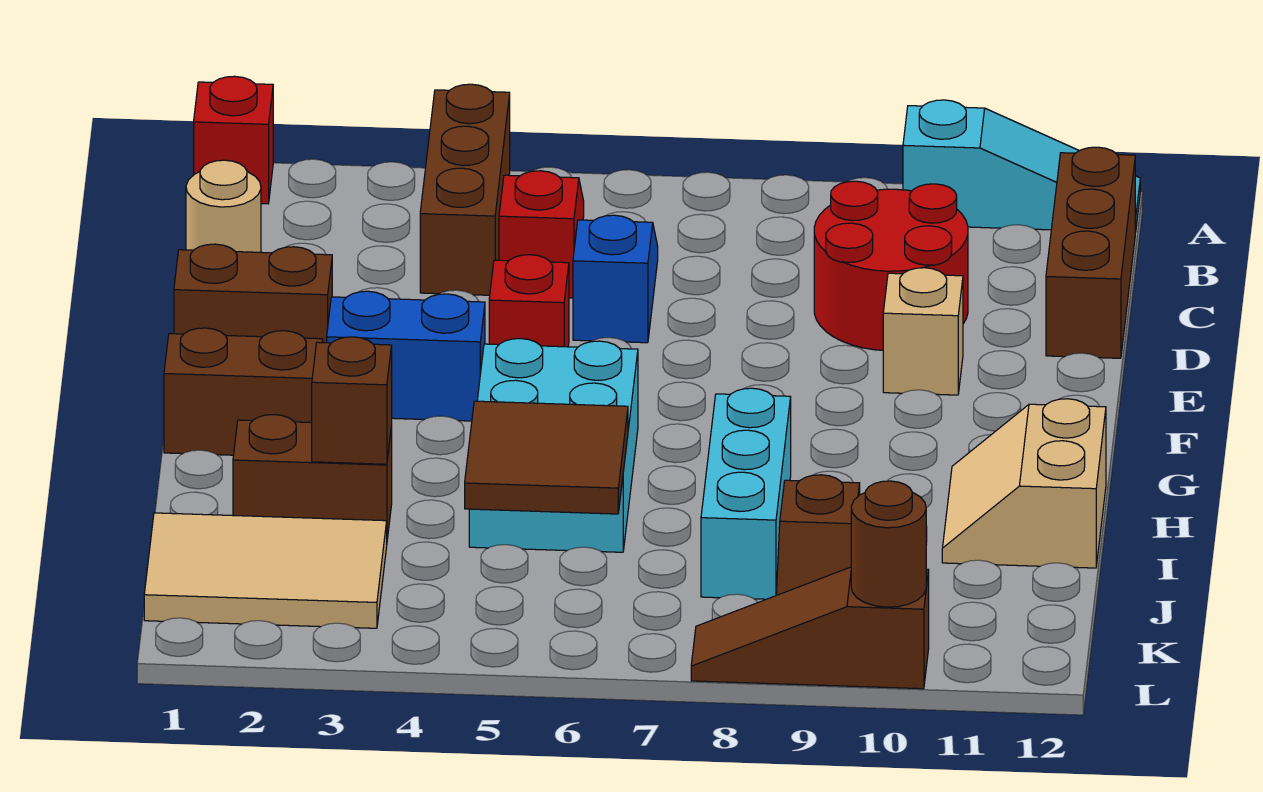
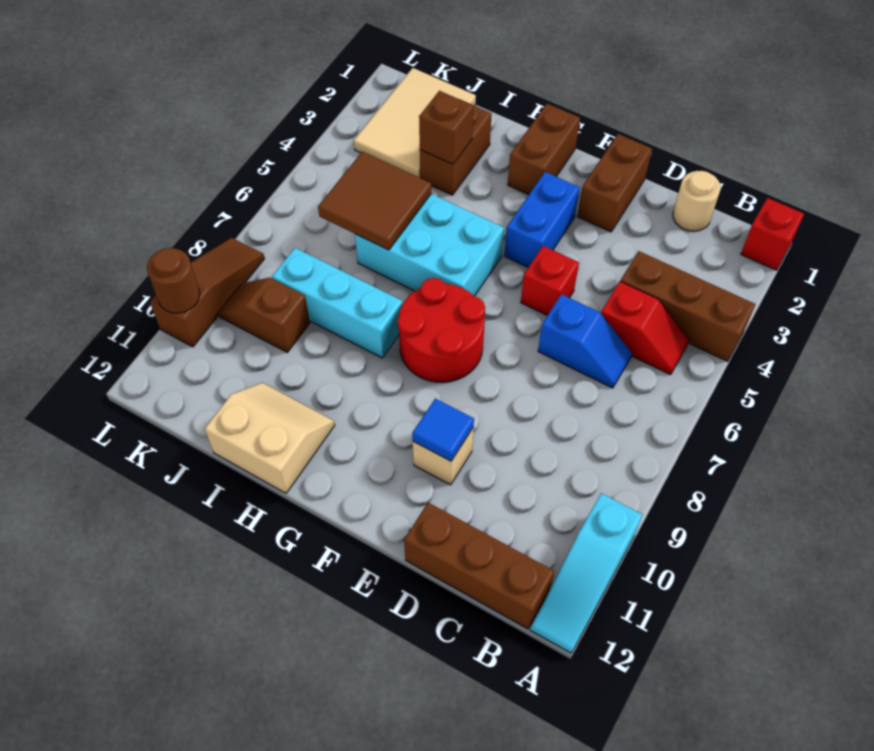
red round brick C9:D10 level 1 -> red round brick F7:G8 level 1
none -> blue tile E10 level 2

